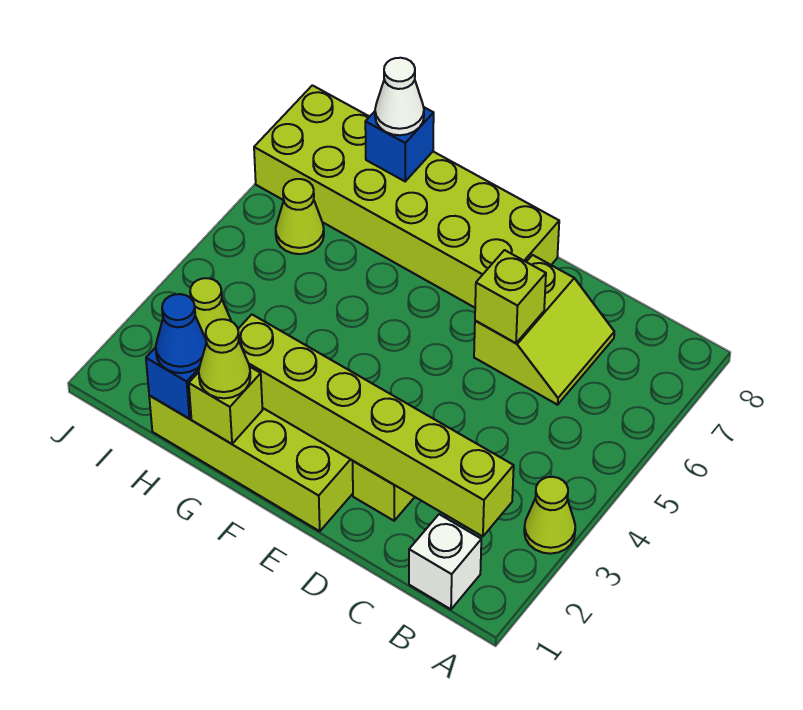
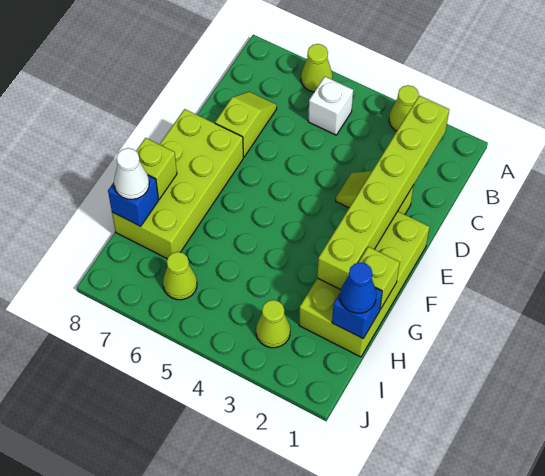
white brick B1 level 1 -> white brick B5 level 1
lime slope C6:D7 level 1 top D -> lime slope C7:D7 level 1 top D
lime brick D6 level 2 -> lime brick G8 level 2
lime brick E7:J8 level 1 -> lime brick E7:H8 level 1
lime cone G1 level 3 -> lime cone A6 level 1

